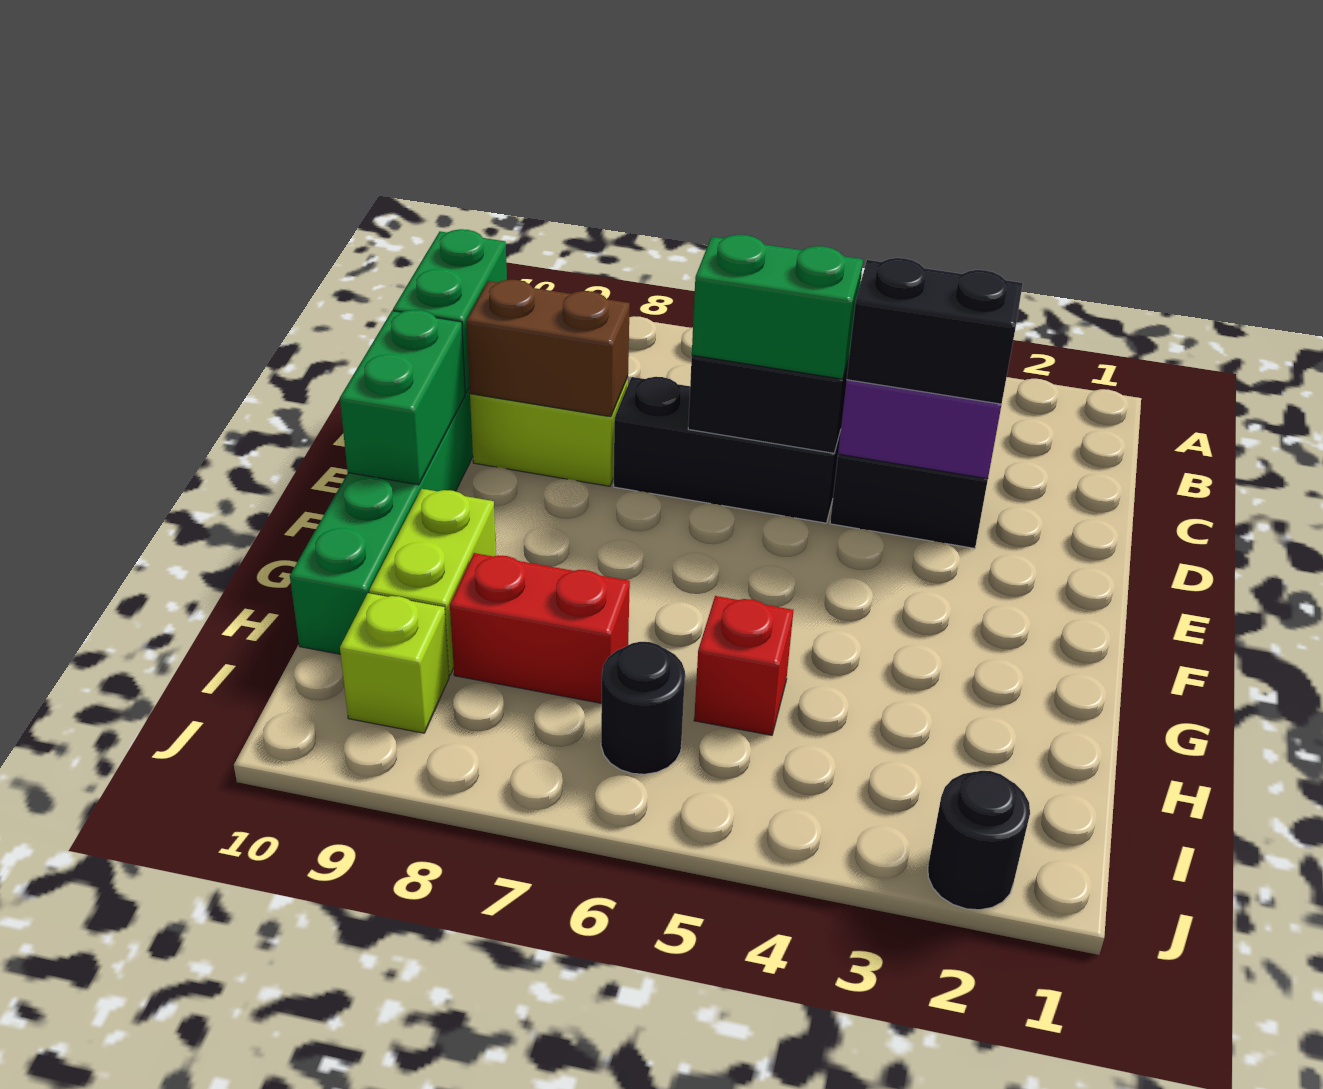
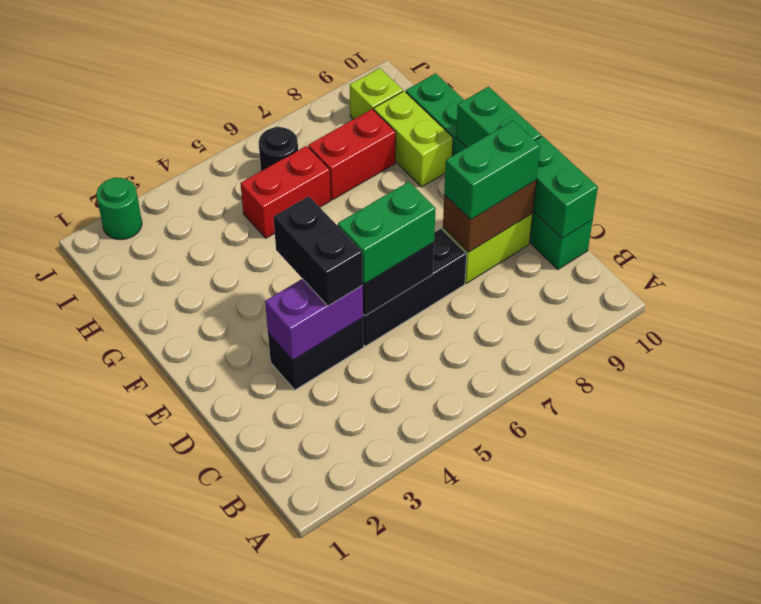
black brick D3:D4 level 3 -> black brick D4:E4 level 3
none -> green brick D8:D9 level 3
red brick H5 level 1 -> red brick H5:H6 level 1
black round brick J2 level 1 -> green round brick J2 level 1

